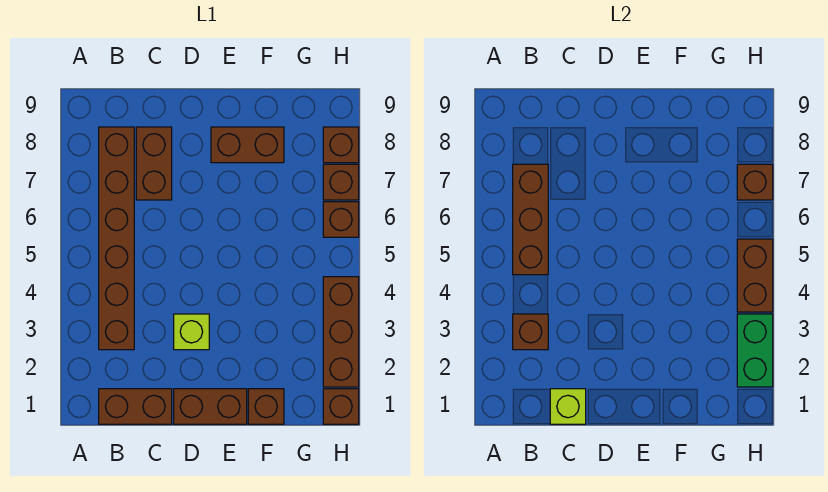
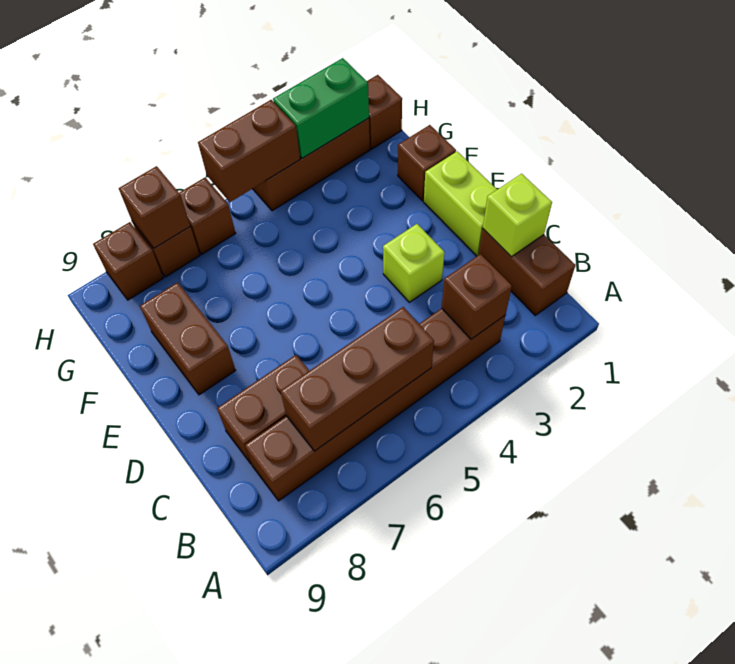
brown brick D1:E1 level 1 -> lime brick D1:E1 level 1

